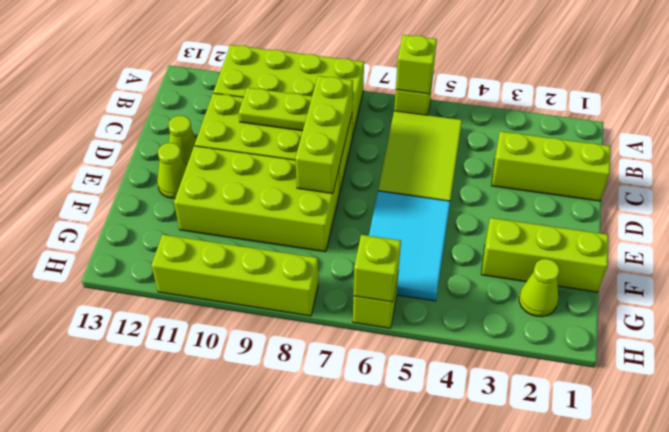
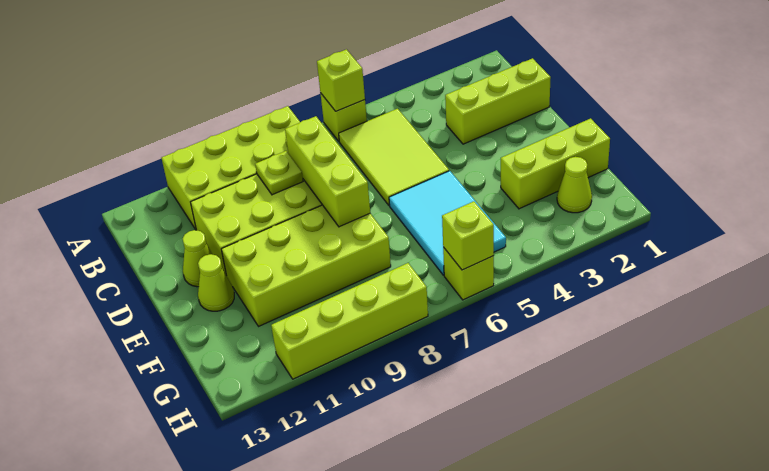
lime plate C9:C10 level 2 -> lime plate C9 level 2

